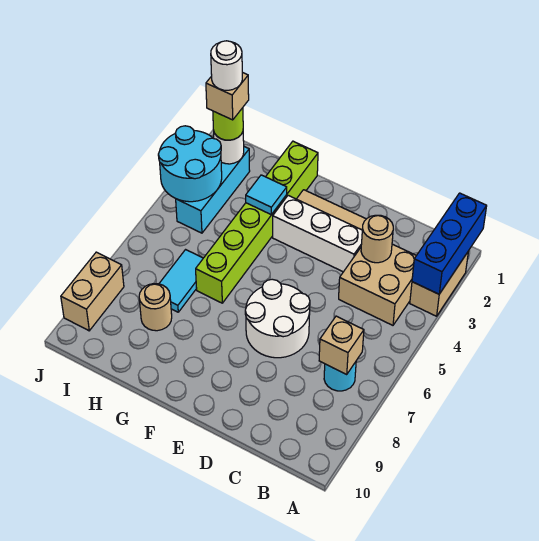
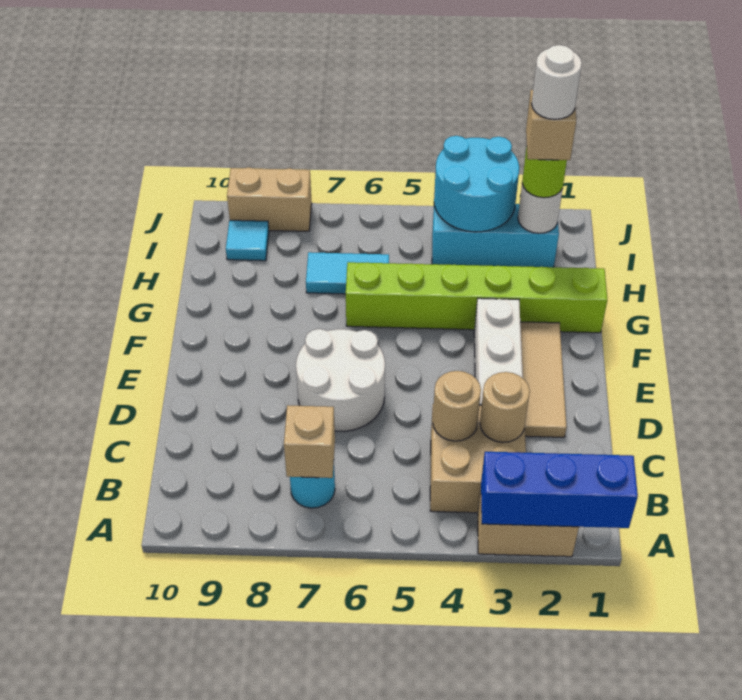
cyan tile G3 level 2 -> cyan tile I9 level 1
tan round brick H8 level 1 -> tan round brick C4 level 2

